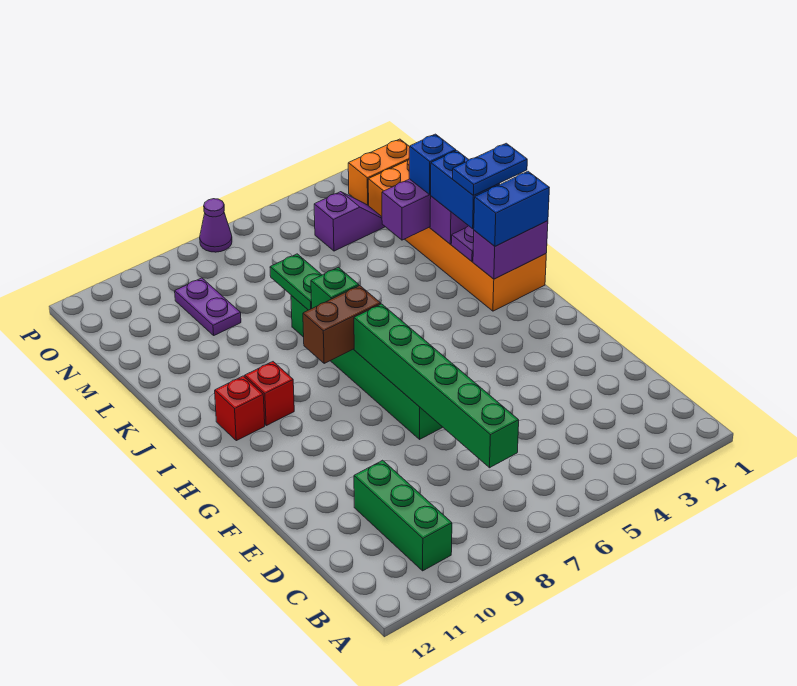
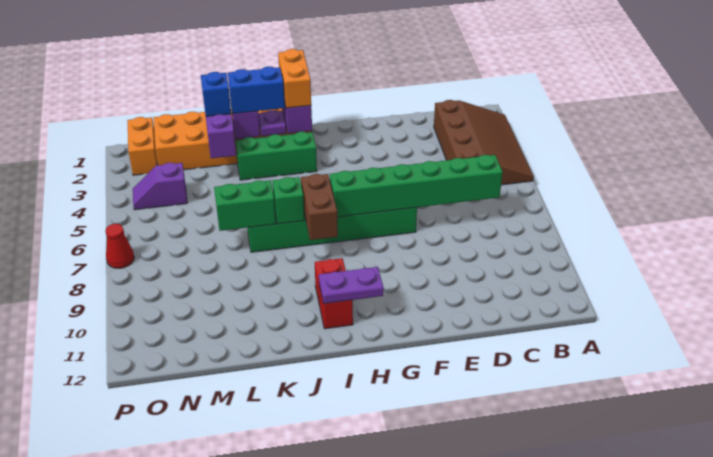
none -> brown slope A2:C5 level 1 top C
green brick B10:D10 level 1 -> green brick I3:K3 level 1
blue brick I1:I2 level 3 -> orange brick I1:I2 level 3
blue plate J1:J2 level 4 -> none
green plate K7:L7 level 2 -> green brick K7:L7 level 2
purple plate M9:N9 level 1 -> purple plate H11:I11 level 2
purple slope N3:N4 level 1 top 4 -> purple slope N4:O4 level 1 top N
purple cone P7 level 1 -> red cone P7 level 1

